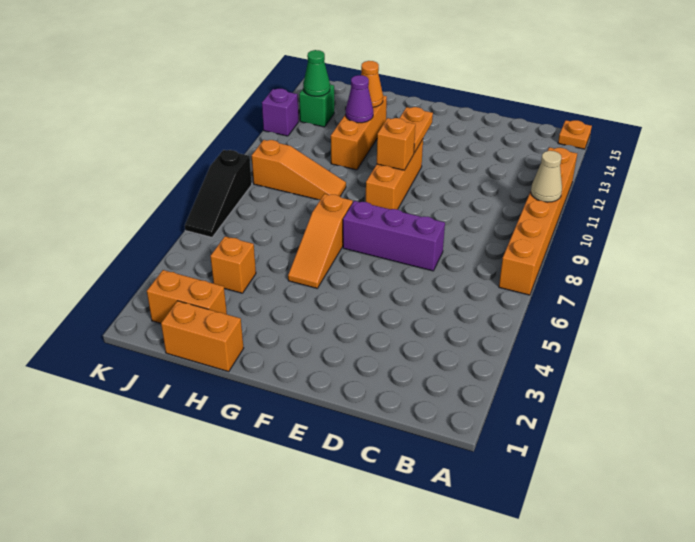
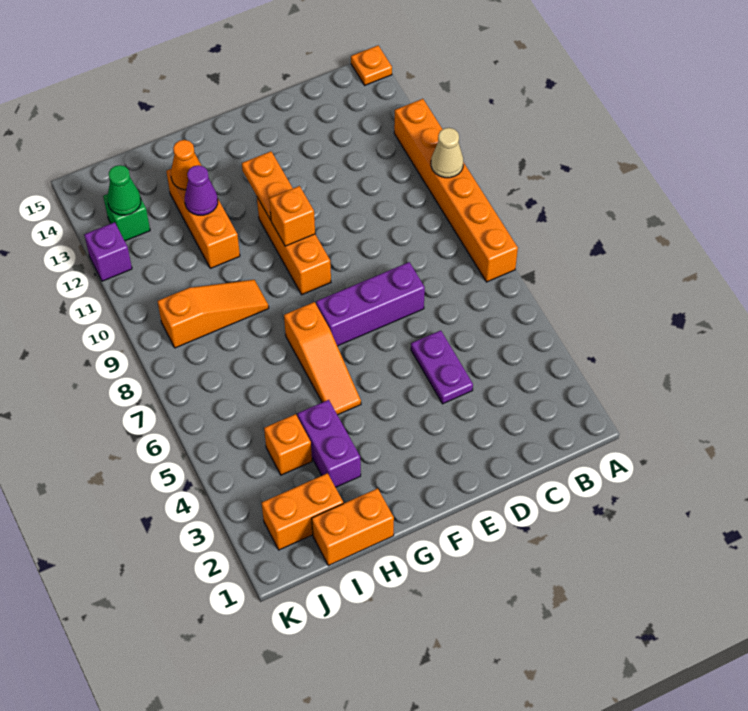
none -> purple plate D4:D5 level 1
none -> purple brick H3:H4 level 1
black slope K6:K8 level 1 top 8 -> none

